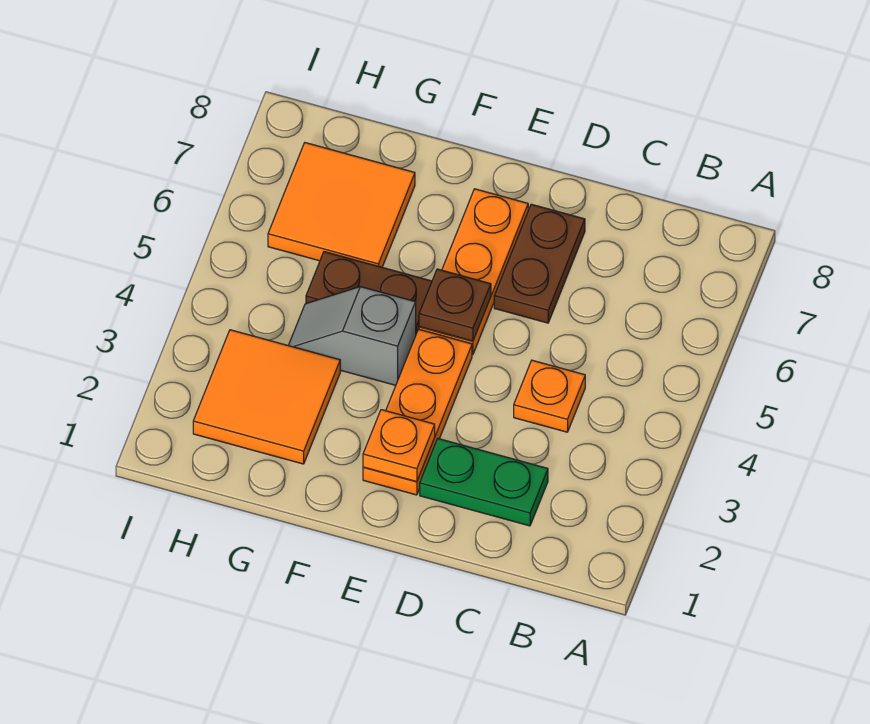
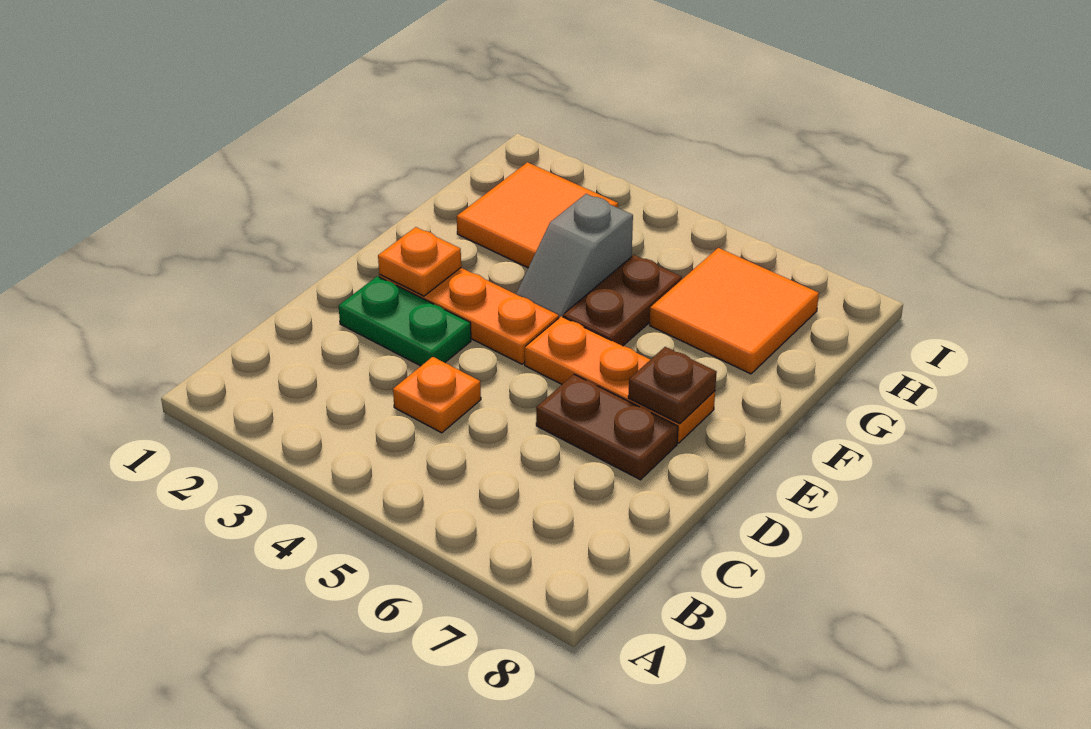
green plate C2:D2 level 1 -> green plate D2:D3 level 1
brown plate E5 level 2 -> brown plate E7 level 2
grey slope F4:G4 level 1 top F -> grey slope F4:G4 level 1 top G

